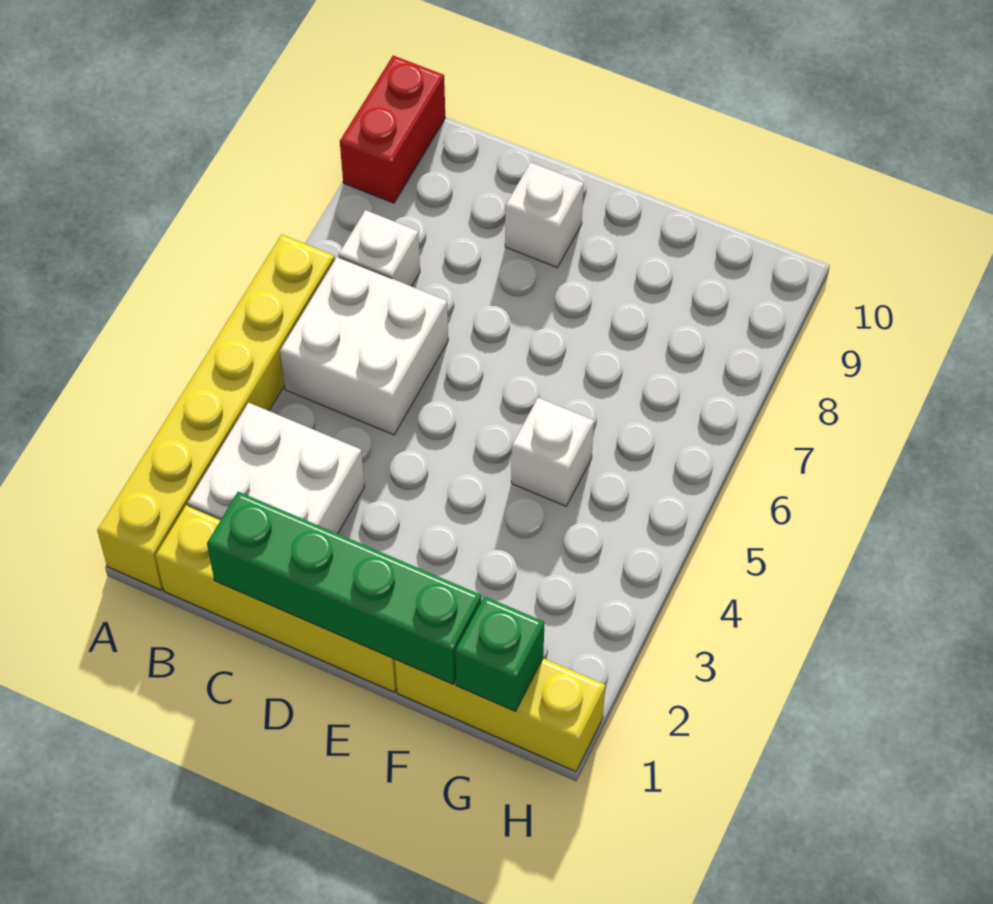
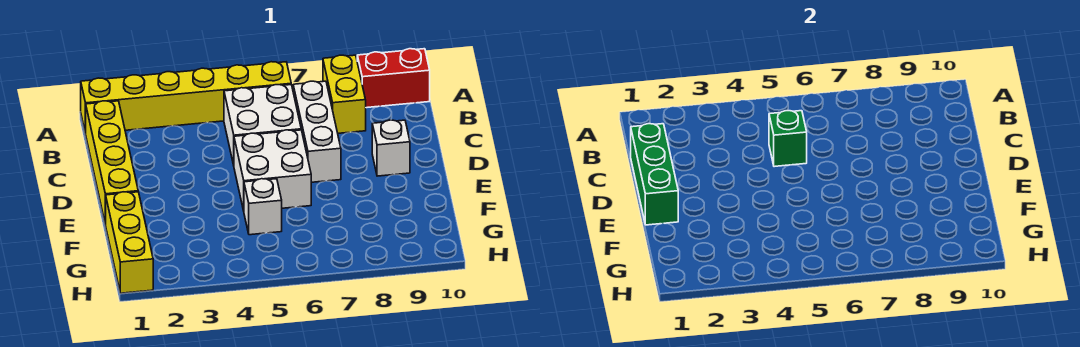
none -> yellow brick A8:B8 level 1
white brick B2:C3 level 1 -> white brick D5:E6 level 1
white brick B7 level 1 -> white brick B7:D7 level 1
green brick C1:F1 level 2 -> green brick C1:E1 level 2
green brick G1 level 2 -> green brick C5 level 2

